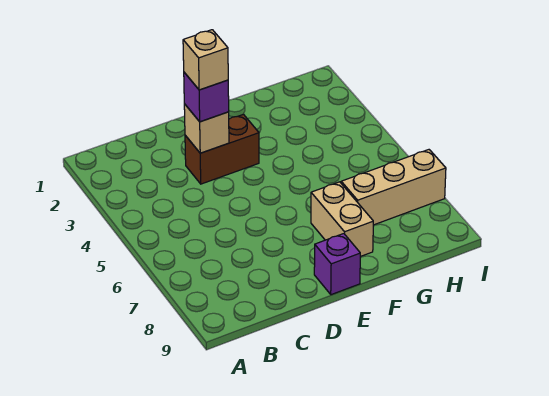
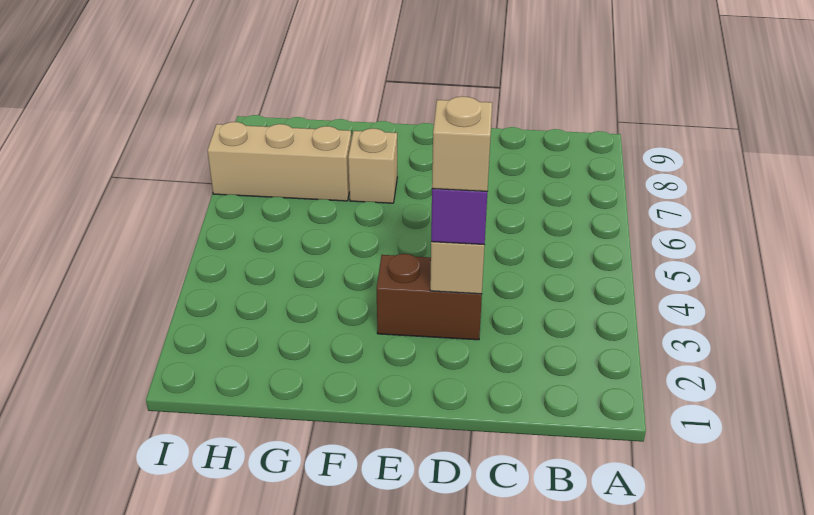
purple brick E9 level 1 -> none
tan brick F7:F8 level 1 -> tan brick F7 level 1

